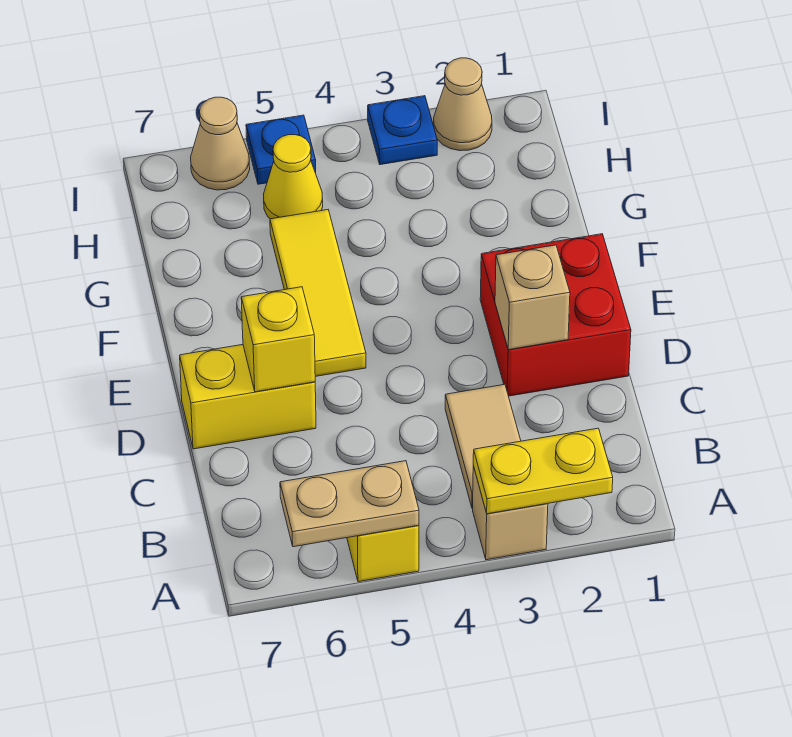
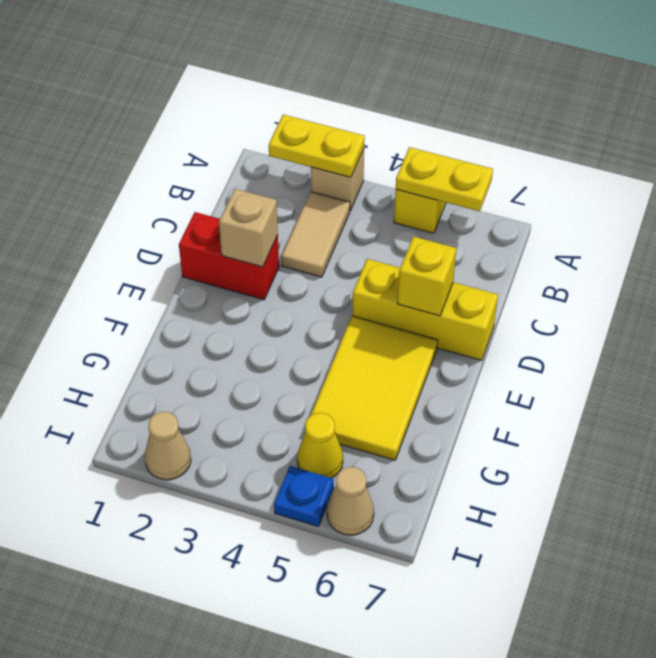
tan plate A5:A6 level 2 -> yellow plate A5:A6 level 2
red brick D1:E2 level 1 -> red brick D1:D2 level 1
yellow brick D6:D7 level 1 -> yellow brick D5:D7 level 1
yellow tile E5:G5 level 1 -> yellow tile E5:G6 level 1
blue plate I3 level 1 -> none

